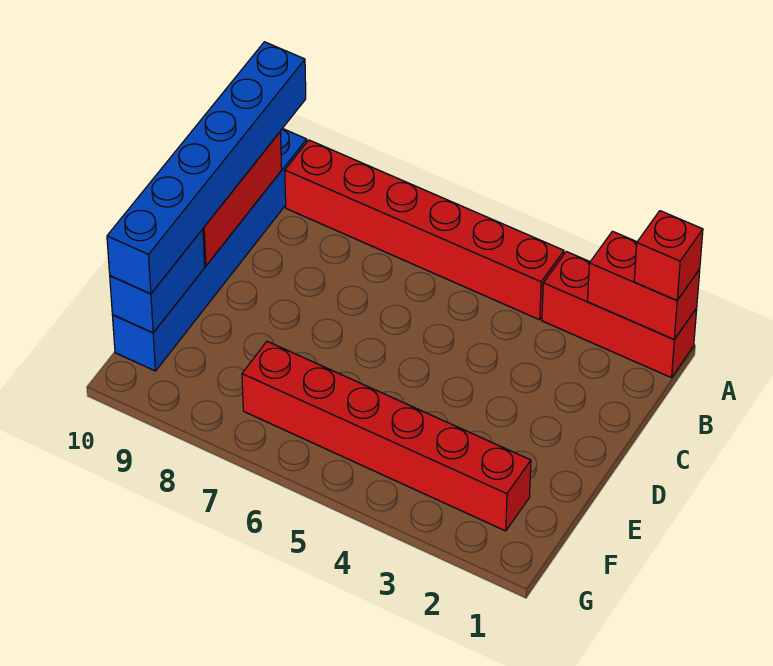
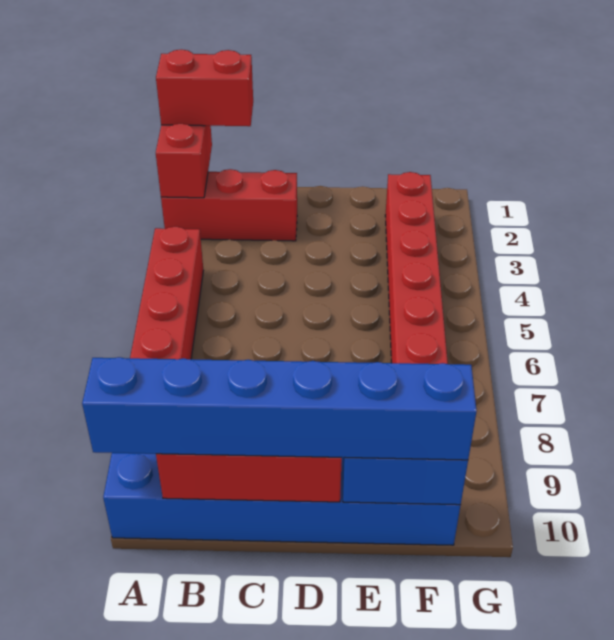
red brick A1:A3 level 1 -> red brick A2:C2 level 1
red brick A1 level 3 -> red brick A1:B1 level 3

